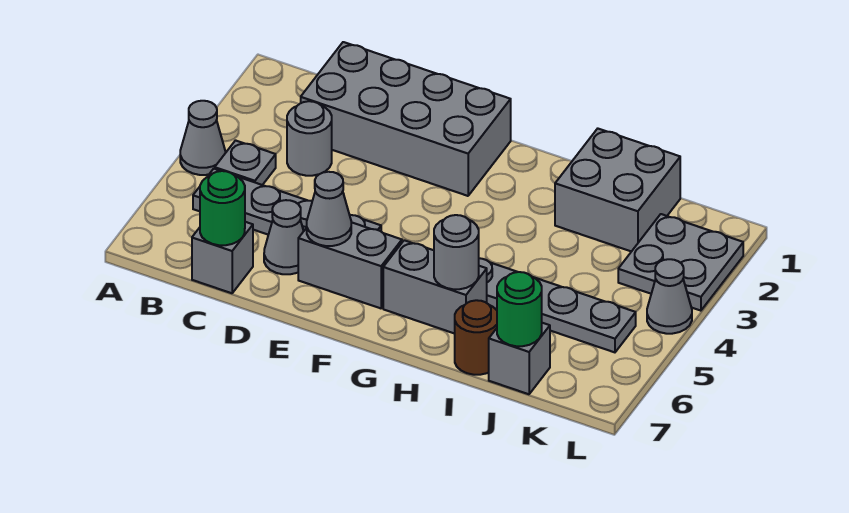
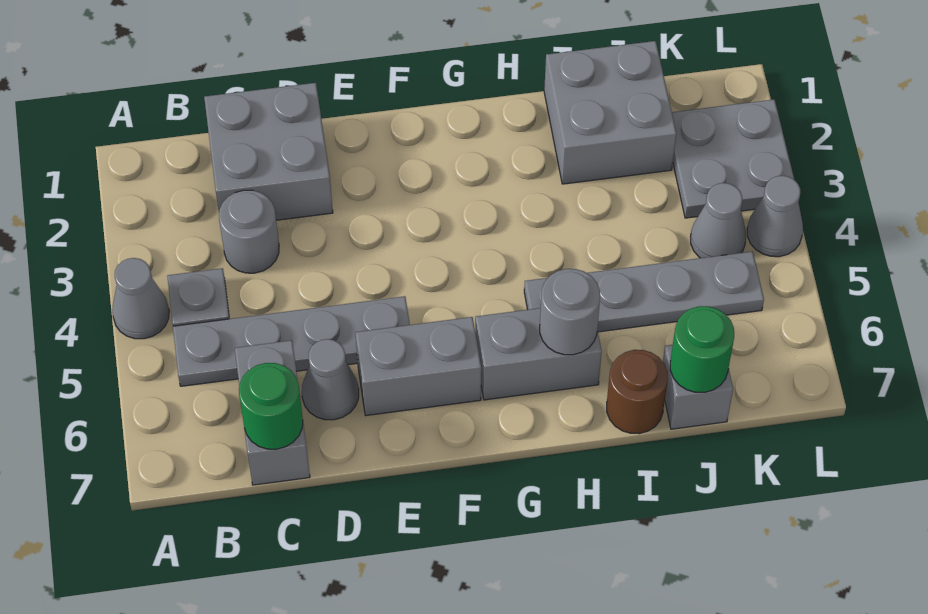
grey brick C1:F2 level 1 -> grey brick C1:D2 level 1
grey brick C7 level 1 -> grey brick C6:C7 level 1
grey cone E6 level 2 -> grey cone K4 level 1

